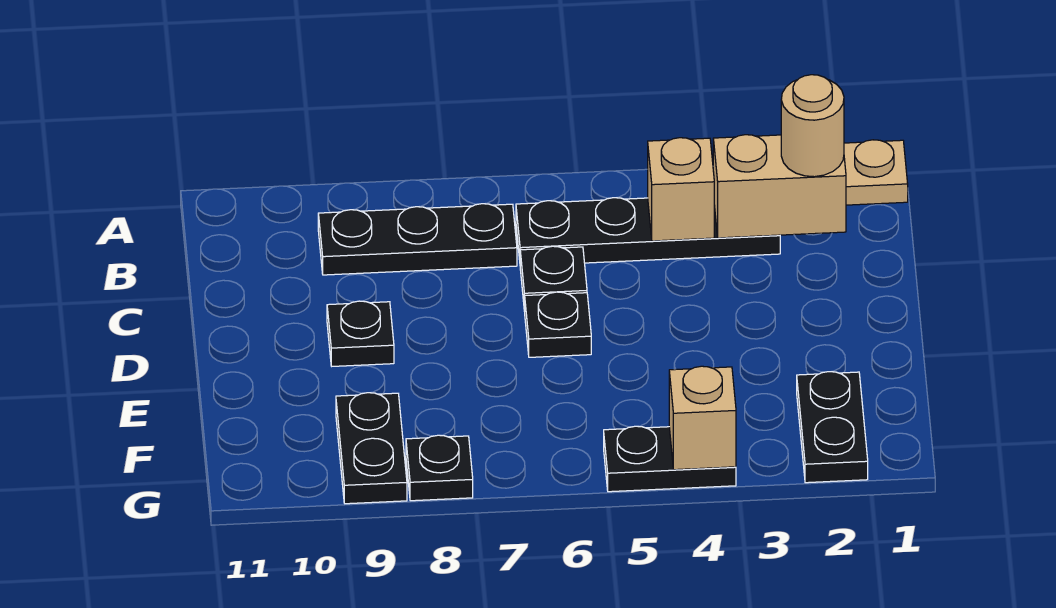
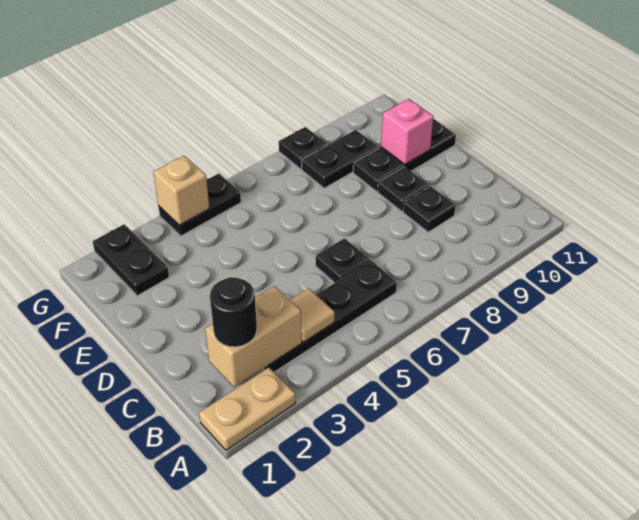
tan round brick B2 level 3 -> black round brick B2 level 3
tan brick B4 level 2 -> tan tile B4 level 2
black plate B7:B9 level 1 -> black plate E9:E11 level 1
black plate D6 level 1 -> black plate C9 level 1
none -> pink brick E10 level 2
black plate F9:G9 level 1 -> black plate F8:F9 level 1

